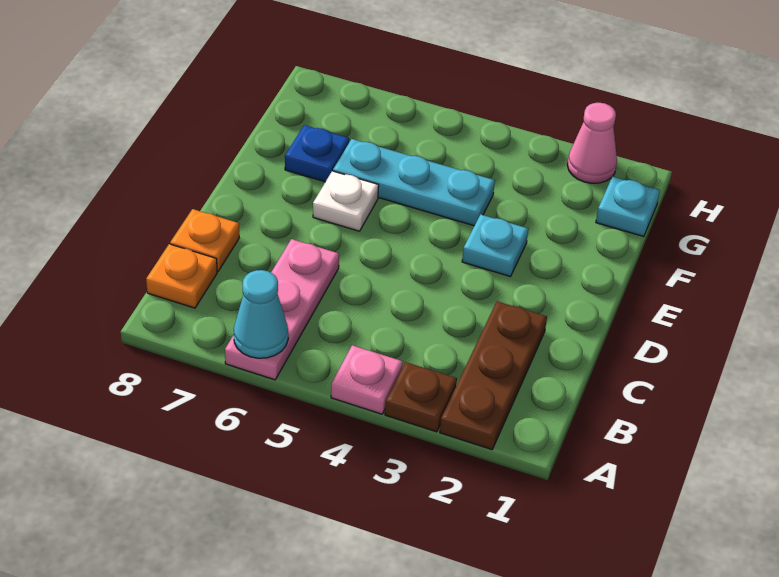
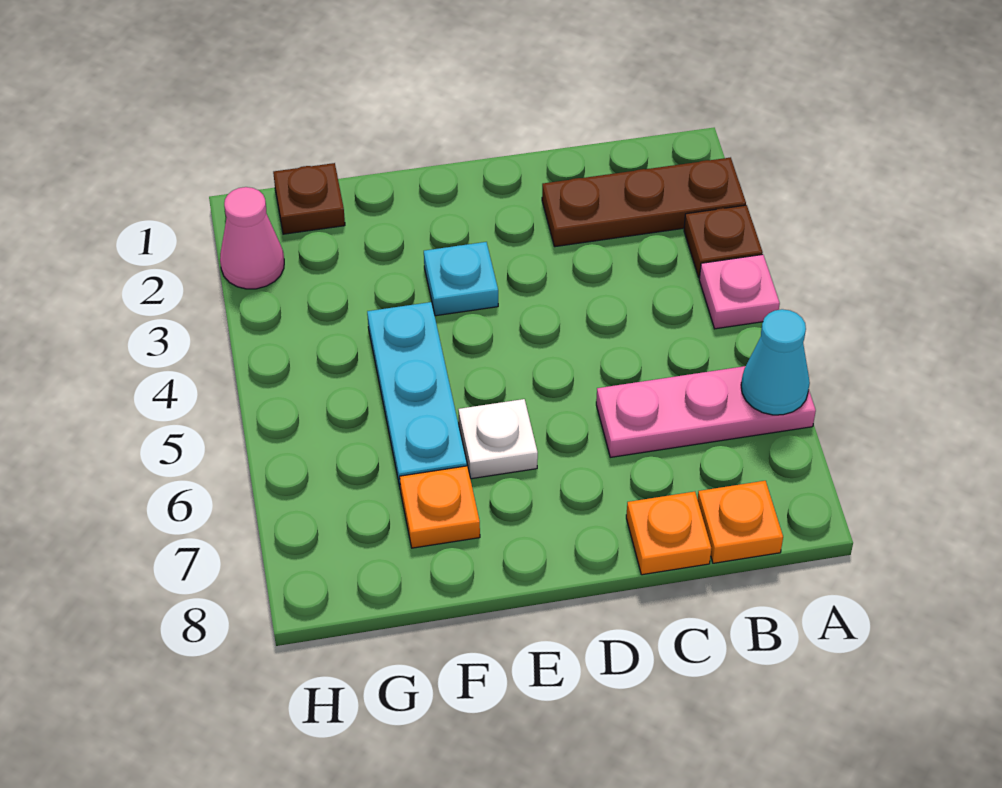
blue plate F7 level 1 -> orange plate F7 level 1
cyan plate G1 level 1 -> brown plate G1 level 1

